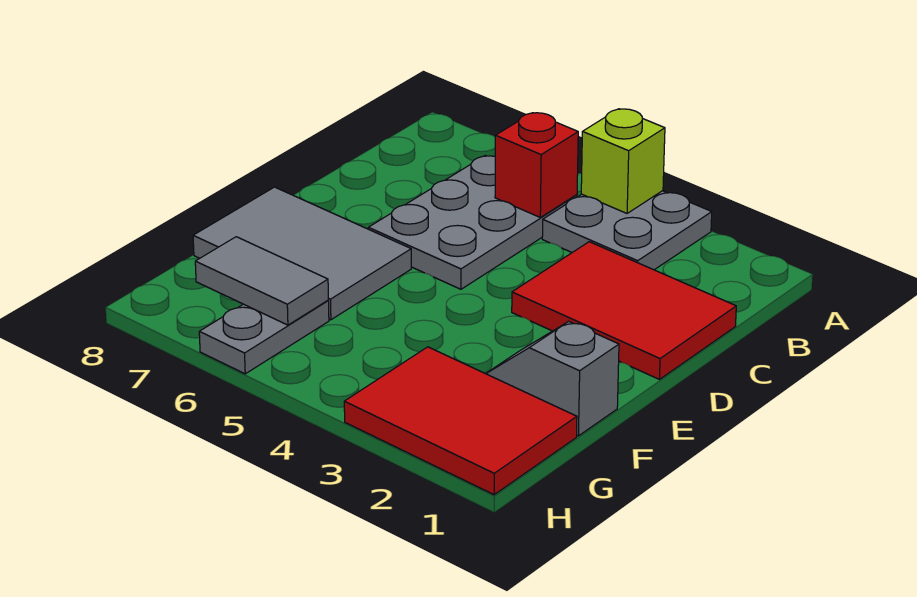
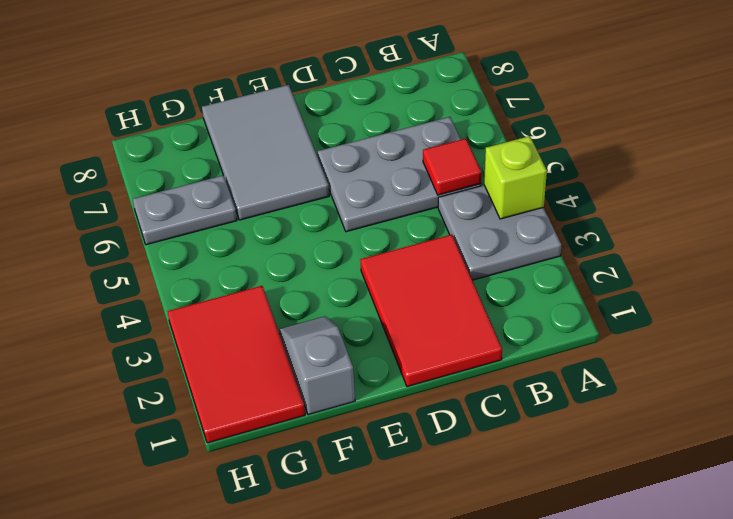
red brick B5 level 2 -> red tile B5 level 2
grey tile G6:G7 level 2 -> none

